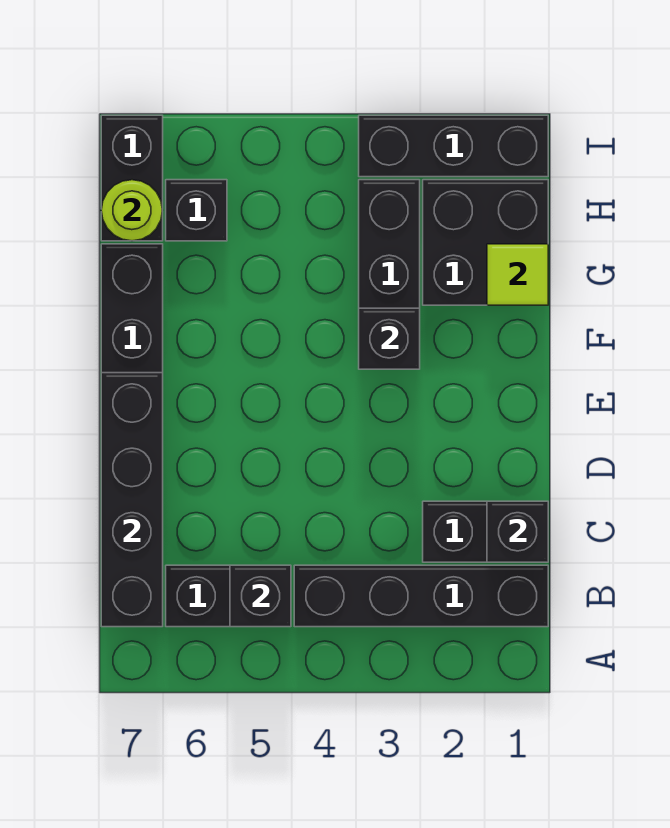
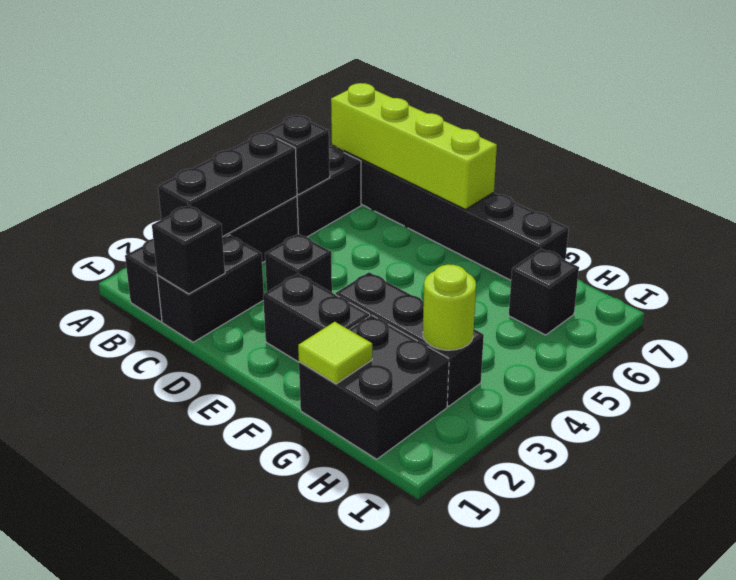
black brick B7:E7 level 2 -> lime brick B7:E7 level 2
black brick F3 level 2 -> black brick D3 level 1
black brick H7:I7 level 1 -> black brick E2:F2 level 1
lime round brick H7 level 2 -> lime round brick H3 level 2
black brick I1:I3 level 1 -> black brick B2:B4 level 2

